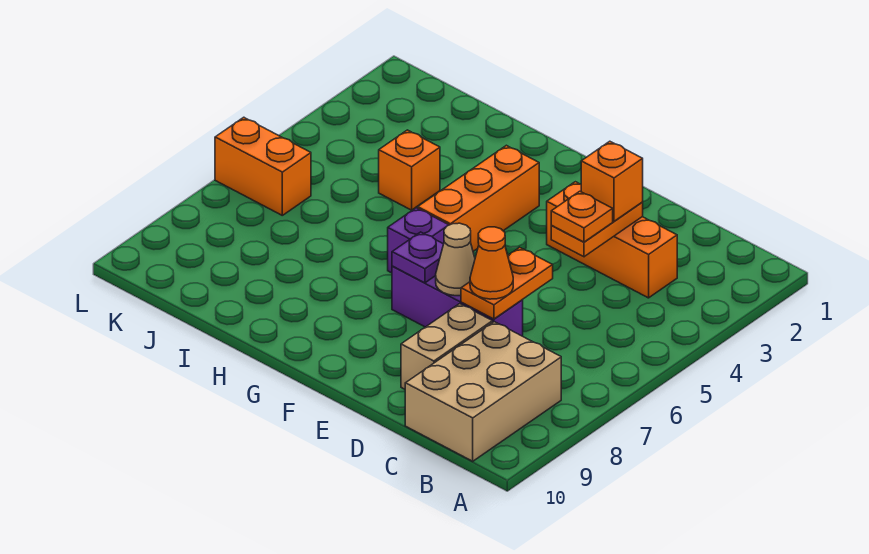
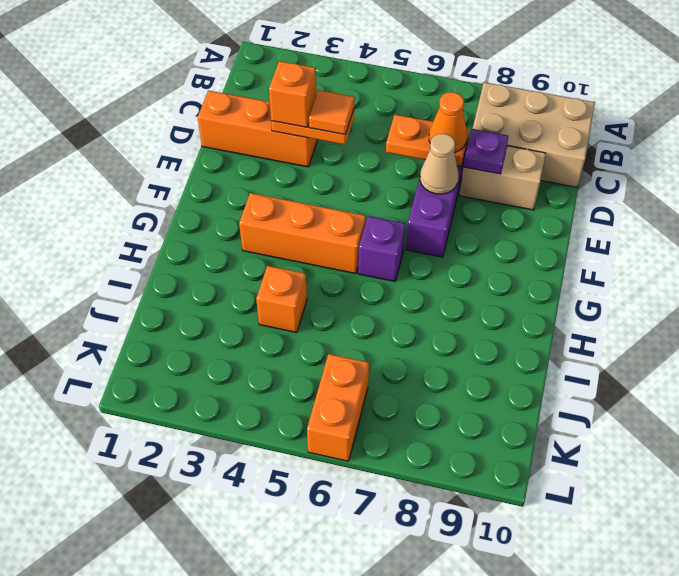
orange brick C3:E3 level 1 -> orange brick D1:D3 level 1
orange plate D4 level 3 -> orange tile D4 level 3
purple plate F7 level 2 -> purple plate D8 level 2

